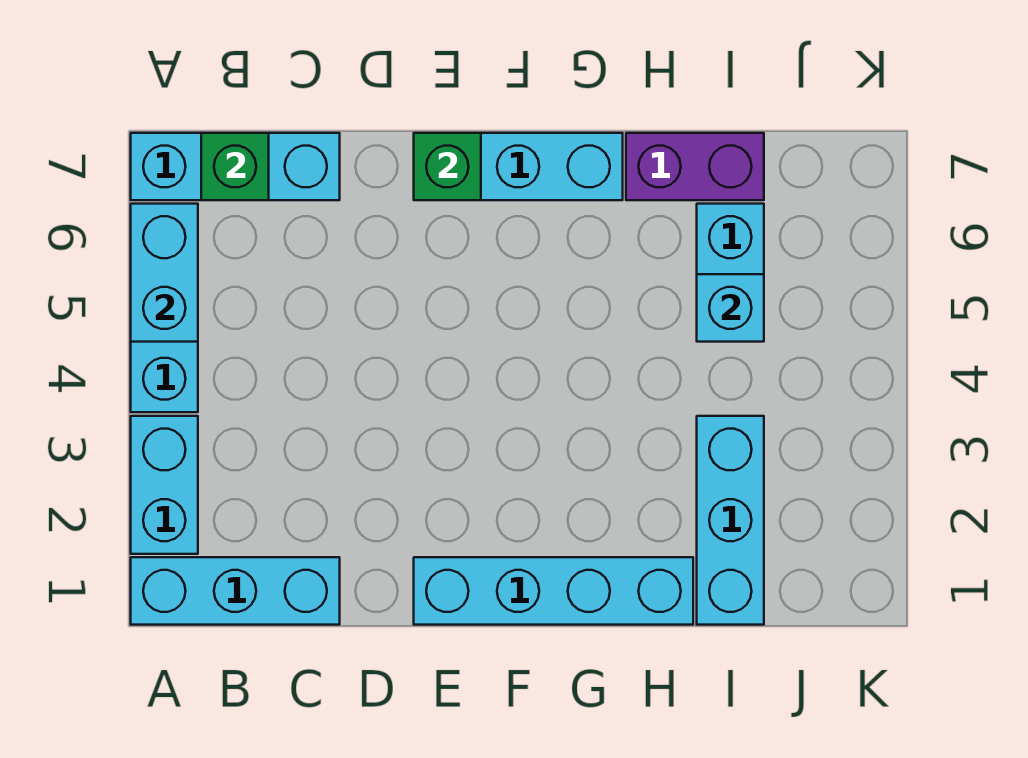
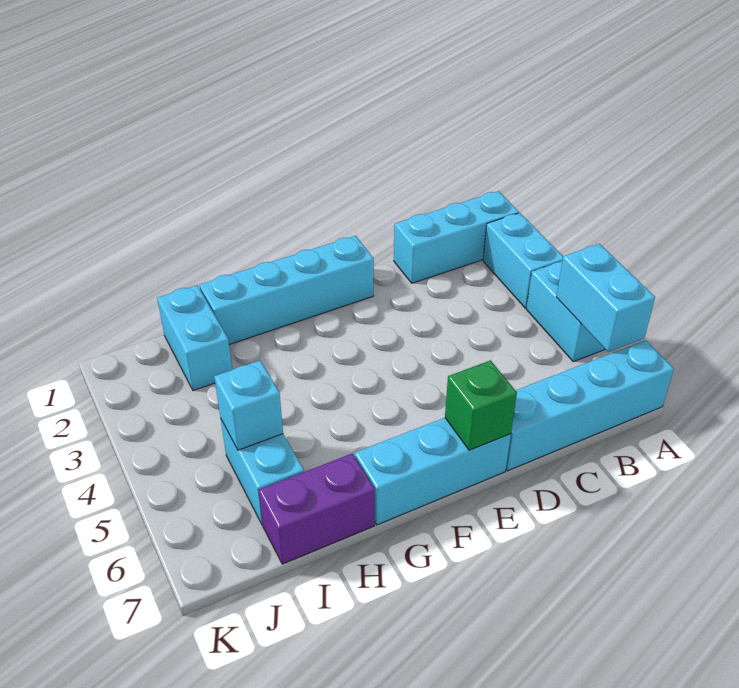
cyan brick A7:C7 level 1 -> cyan brick A7:D7 level 1
green brick B7 level 2 -> none
cyan brick I1:I3 level 1 -> cyan brick I1:I2 level 1

